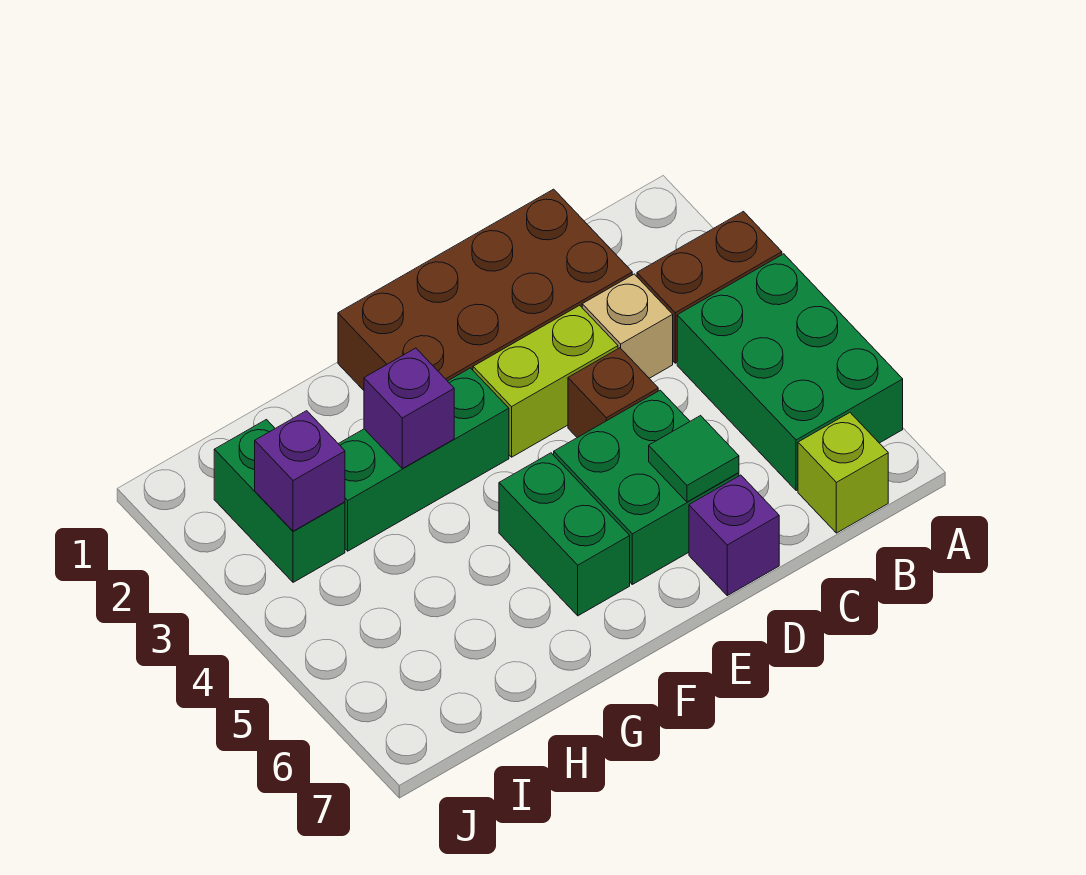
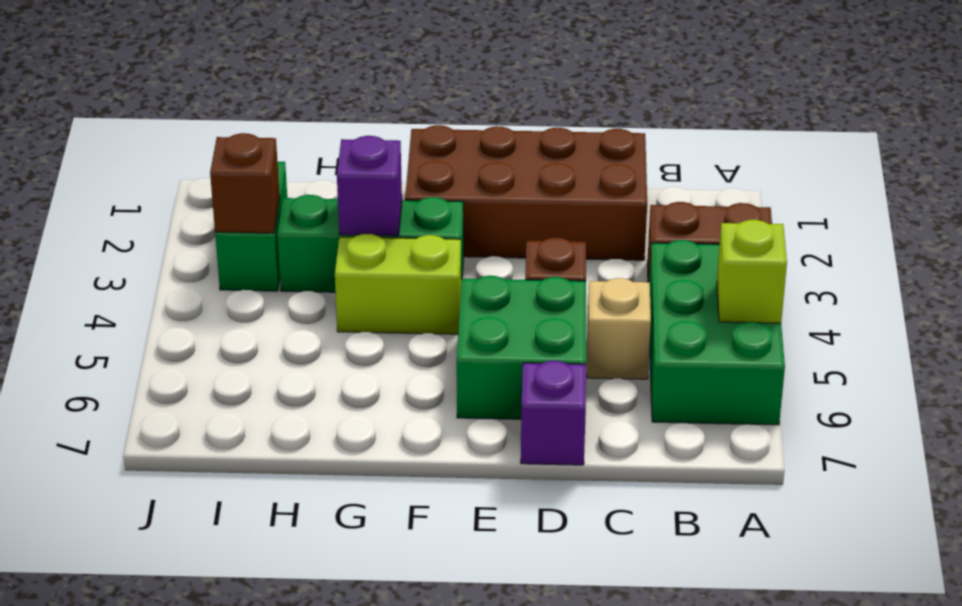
lime brick B7 level 1 -> lime brick A5 level 2
tan brick C3 level 1 -> tan brick C5 level 1
lime brick D3:E3 level 1 -> lime brick F4:G4 level 1
green tile D6 level 2 -> none
green brick F5:F6 level 1 -> none
purple brick I3 level 2 -> brown brick I3 level 2

